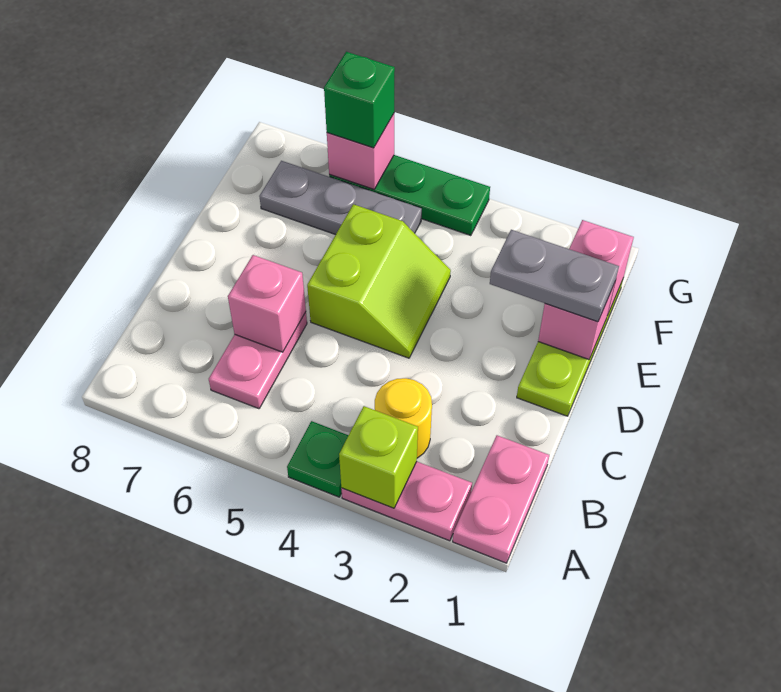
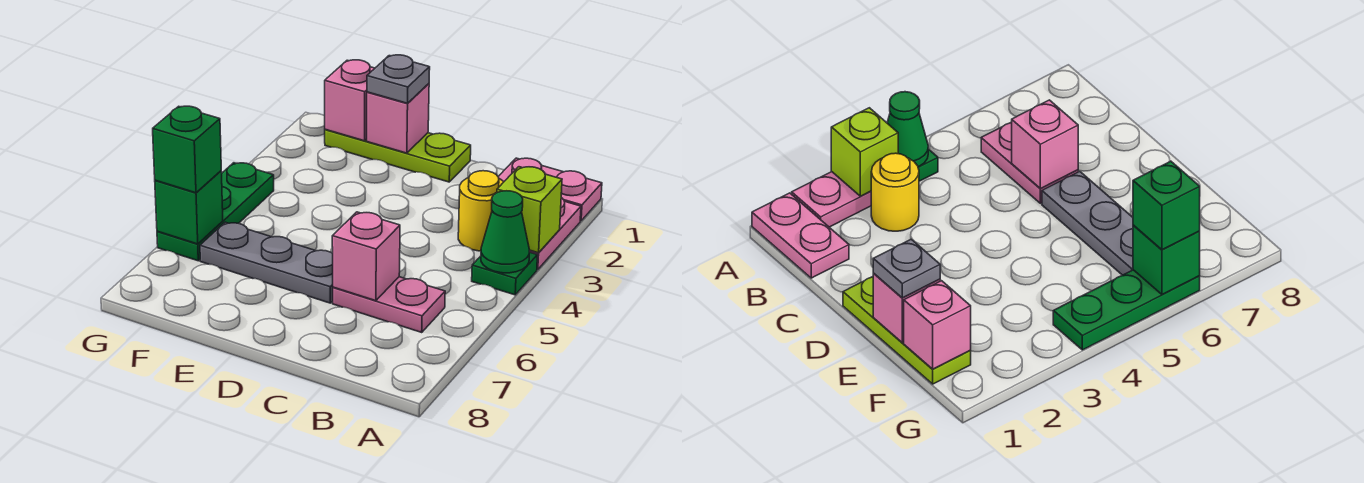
none -> green cone A4 level 2
lime slope D4:E5 level 1 top 5 -> none
grey plate E1:E2 level 3 -> grey plate E1 level 3
grey plate F5:F7 level 1 -> grey plate D6:F6 level 1
pink brick G6 level 2 -> green brick G6 level 2

